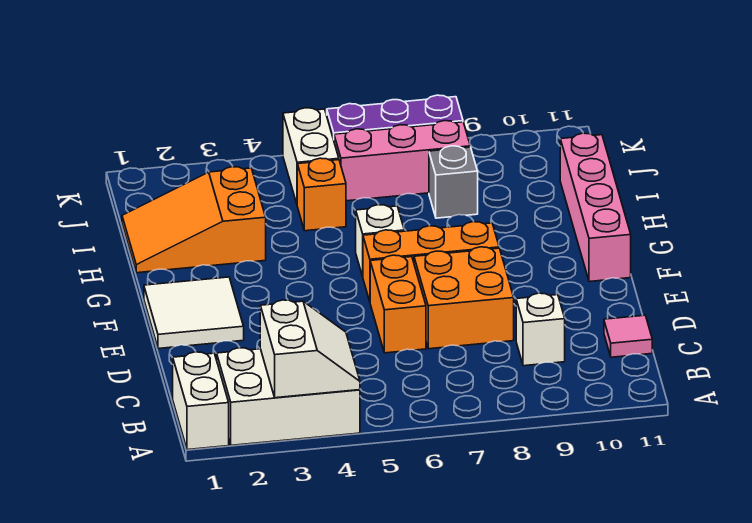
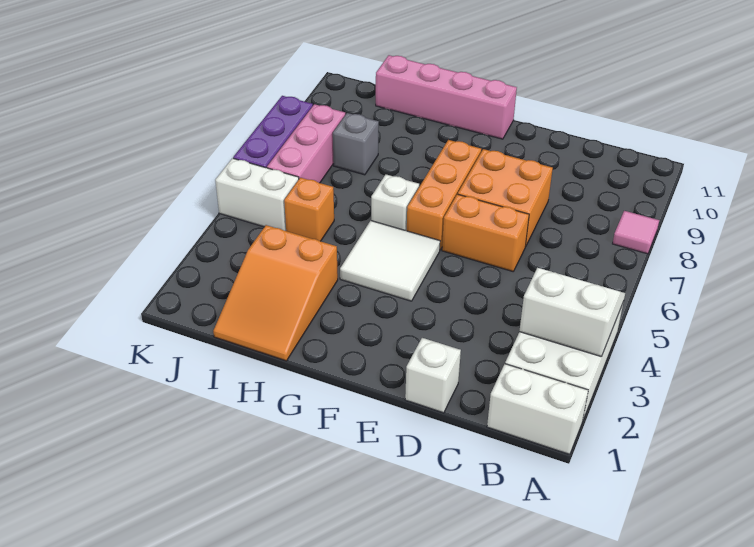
white brick C9 level 1 -> white brick D1 level 1
pink tile C11 level 1 -> pink tile A8 level 1
white tile E1:F2 level 1 -> white tile F4:G5 level 1

